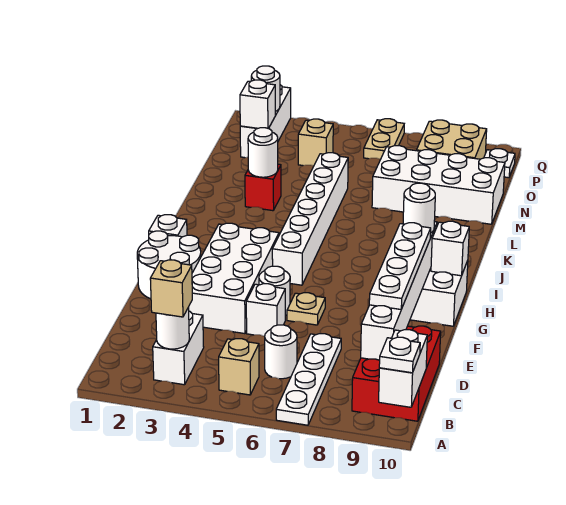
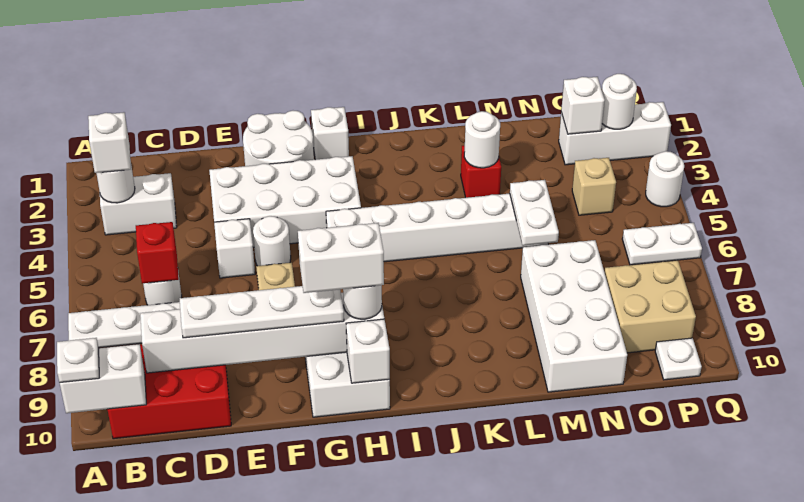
tan brick B3 level 3 -> white brick B3 level 3
tan brick B5 level 1 -> none
none -> red brick C6 level 2
none -> white brick G9:H9 level 4
none -> white plate M5:M6 level 2
tan plate P6:Q6 level 1 -> white plate P6:Q6 level 1
none -> white round brick Q4 level 1

